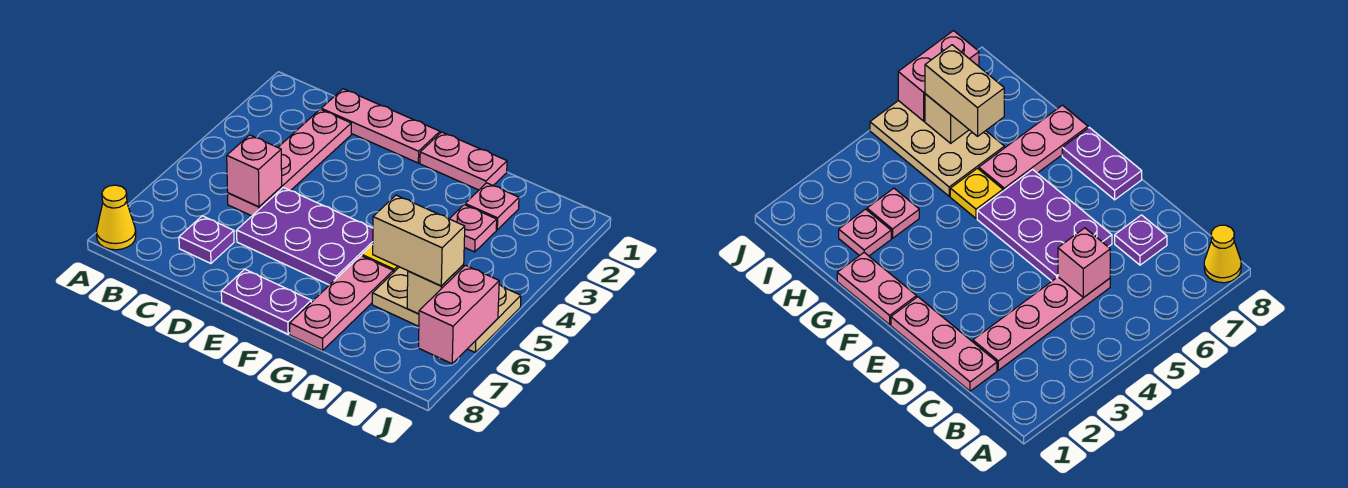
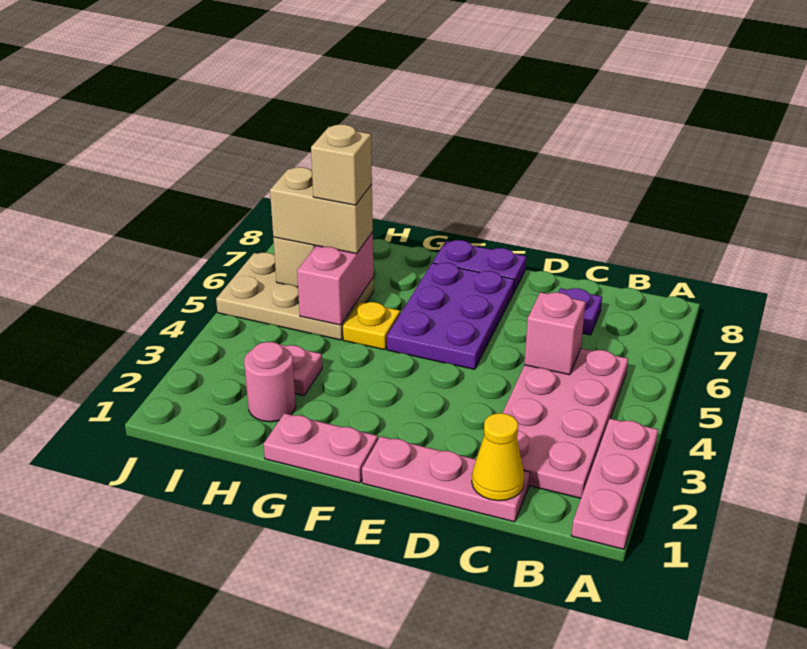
yellow cone A8 level 1 -> yellow cone C1 level 2
pink plate C2:C5 level 1 -> pink plate B2:C5 level 1
purple plate D5:F6 level 1 -> purple plate E5:F7 level 1
pink plate G6:G8 level 1 -> pink plate A1:A3 level 1
pink plate H2 level 1 -> pink round brick H2 level 1
none -> tan brick H6 level 4
pink brick J6:J7 level 2 -> pink brick H5:H6 level 2

